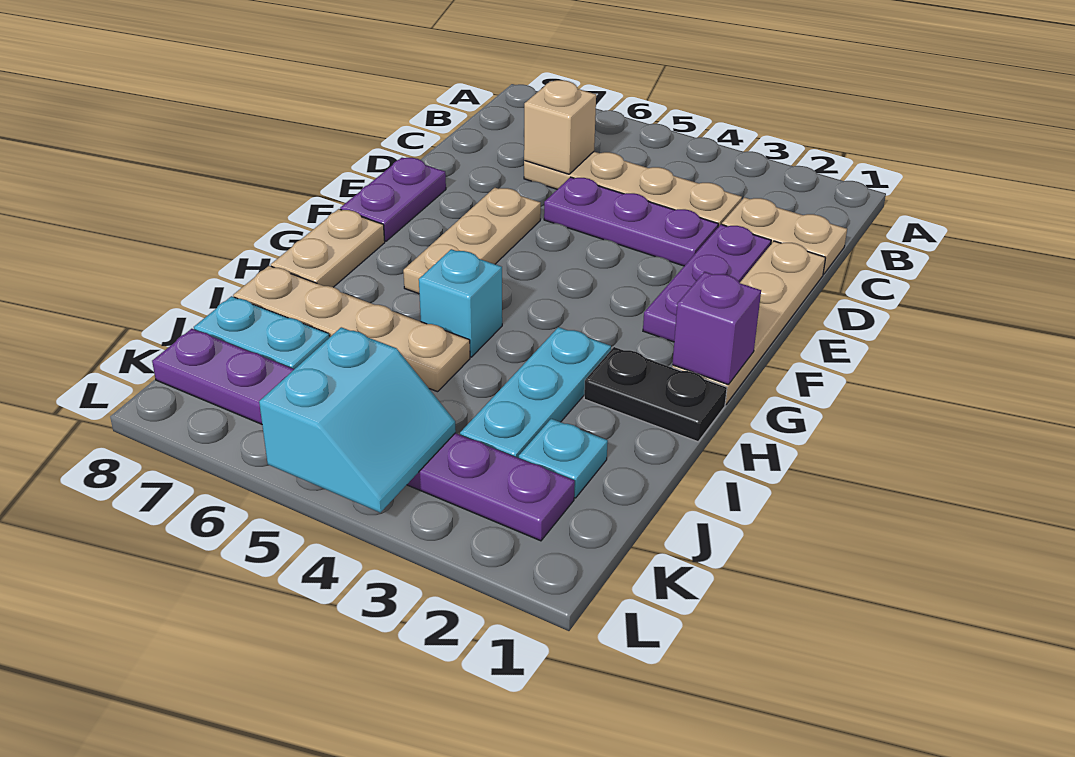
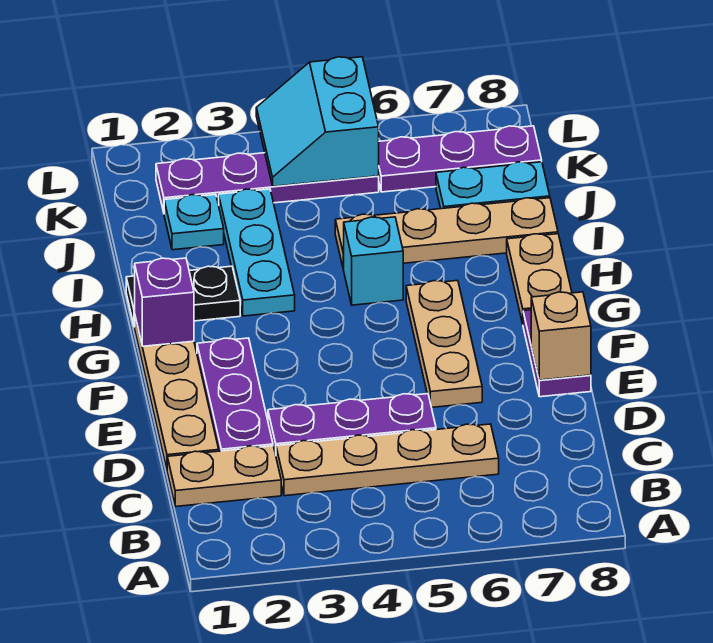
tan brick C6 level 2 -> tan brick E8 level 2

